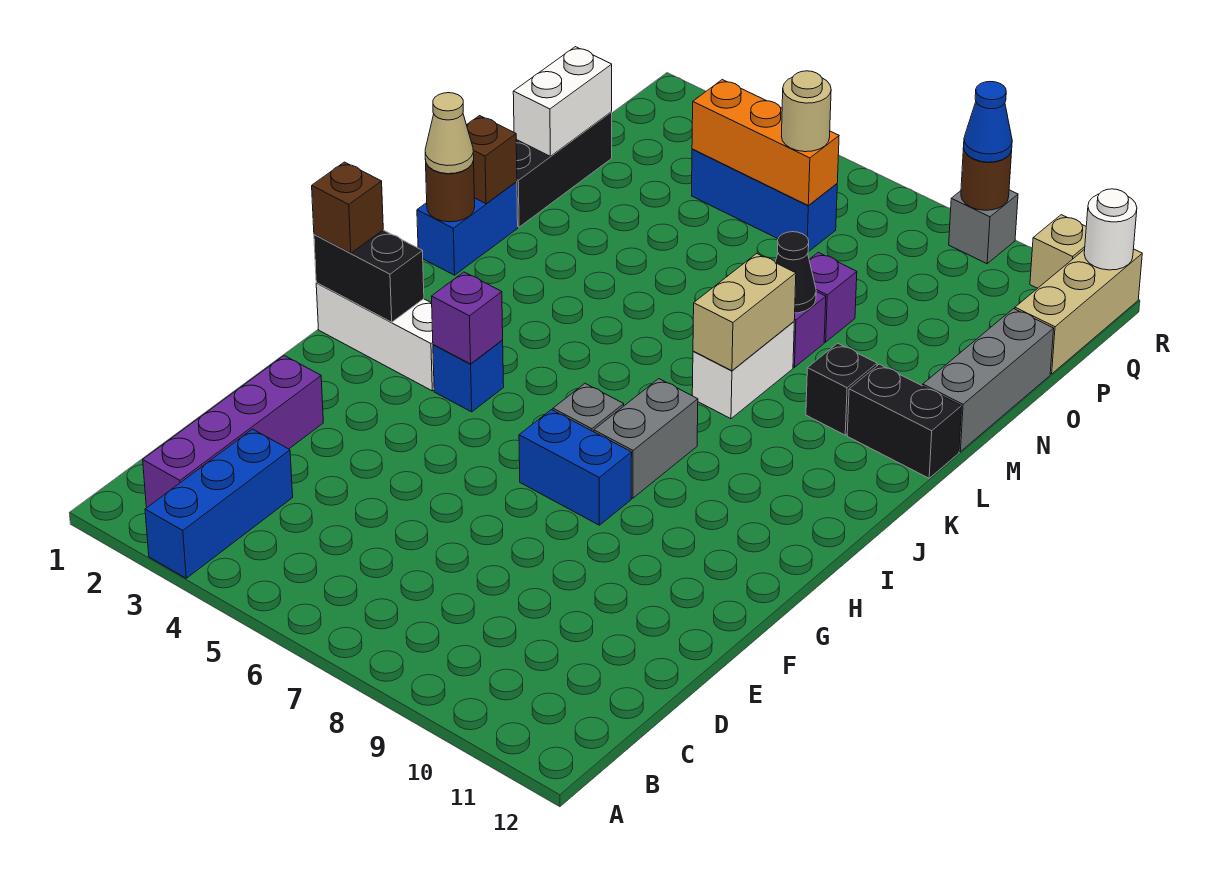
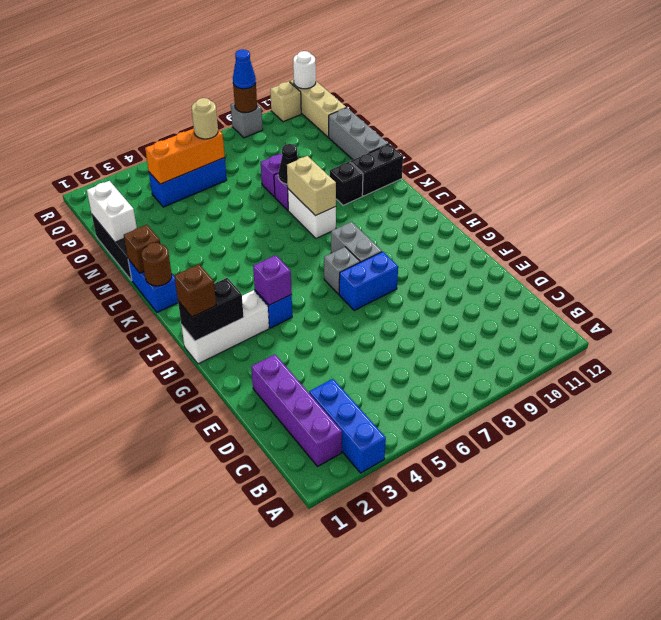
tan cone K1 level 3 -> none

